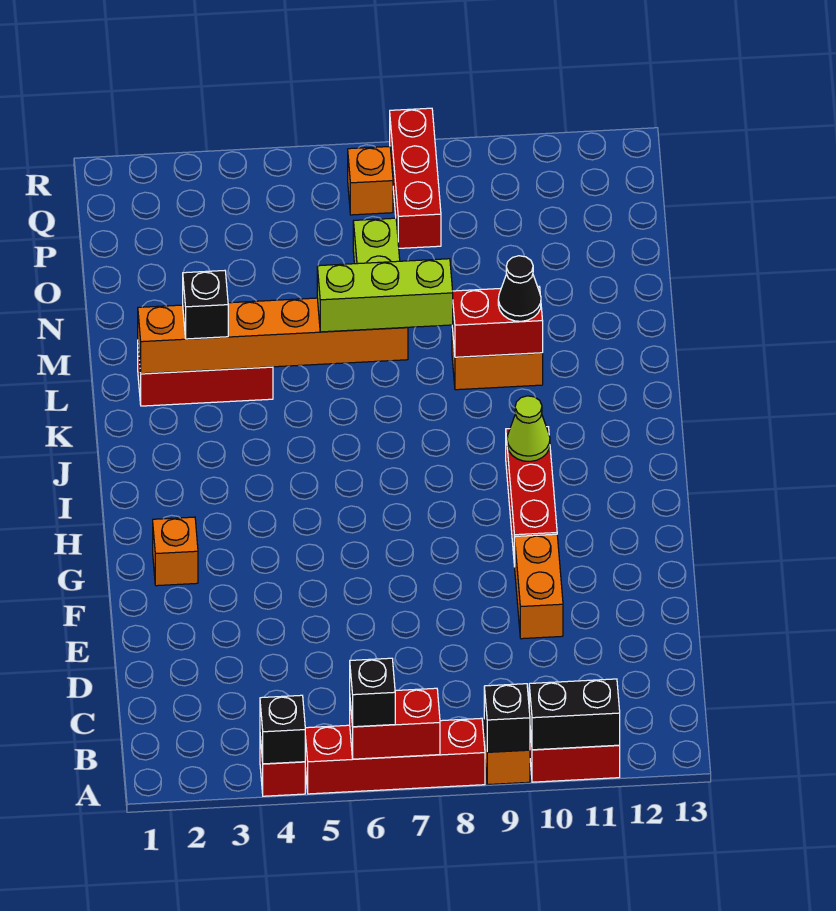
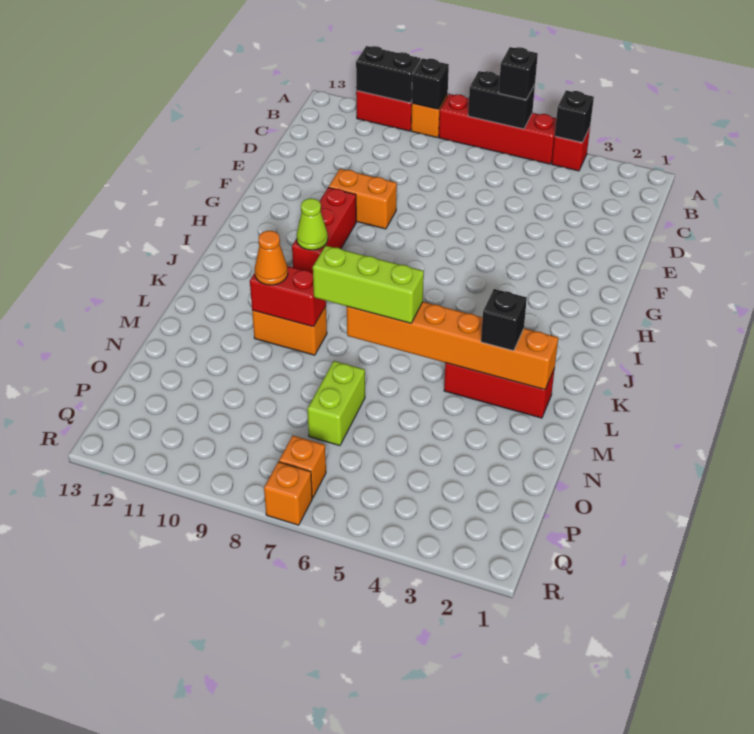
red brick A6:A7 level 2 -> black brick A6:A7 level 2
orange brick E10:F10 level 1 -> orange brick F9:F10 level 1
orange brick G2 level 1 -> orange brick R7 level 1
black cone L10 level 3 -> orange cone L10 level 3
red brick P8:R8 level 1 -> none

